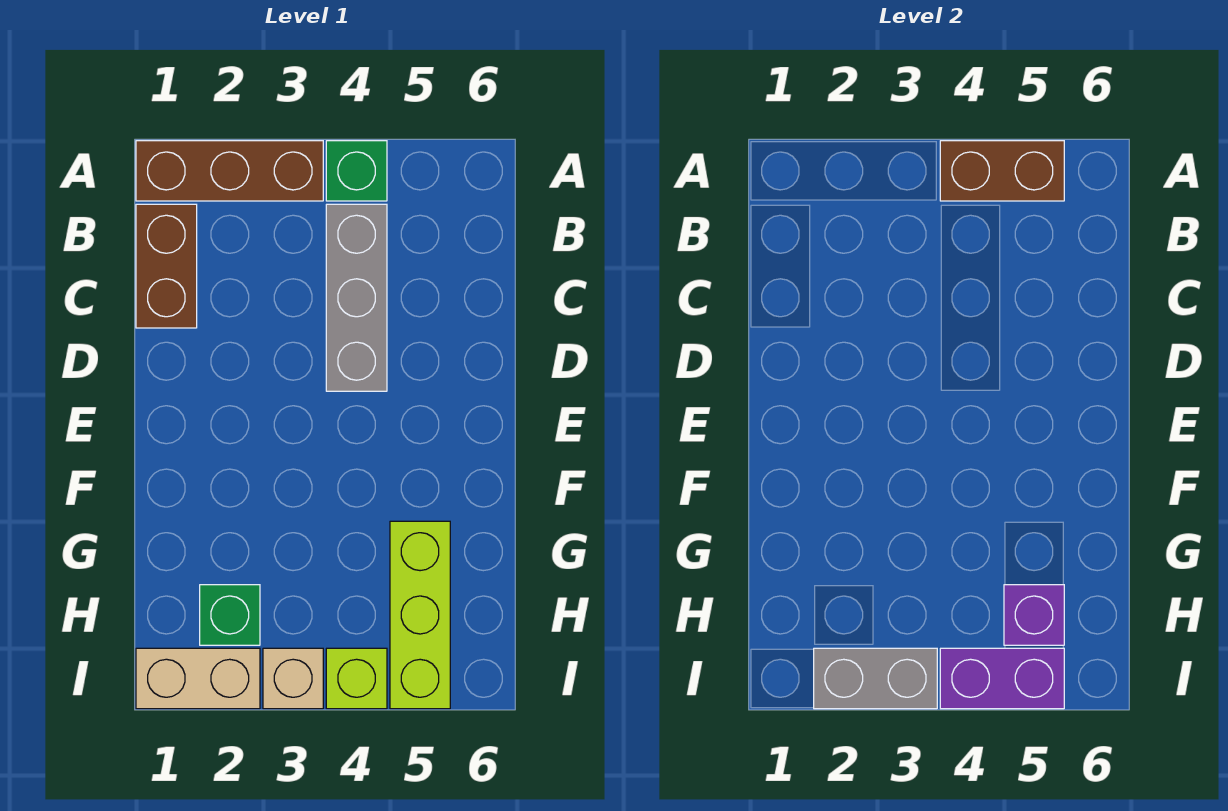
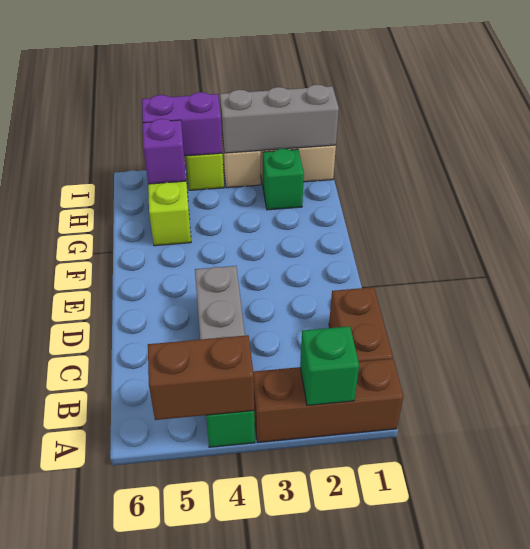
none -> green brick A2 level 2
grey brick I2:I3 level 2 -> grey brick I1:I3 level 2

